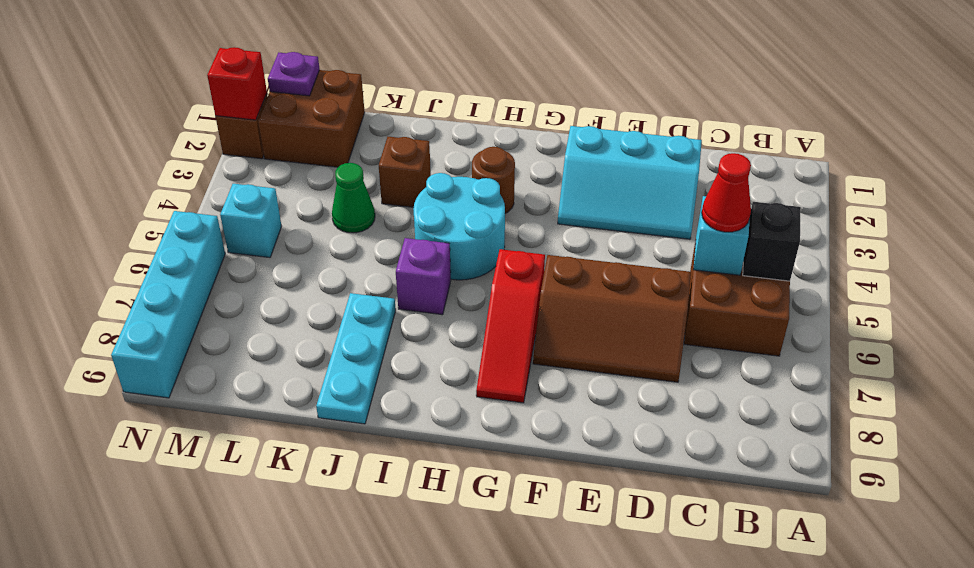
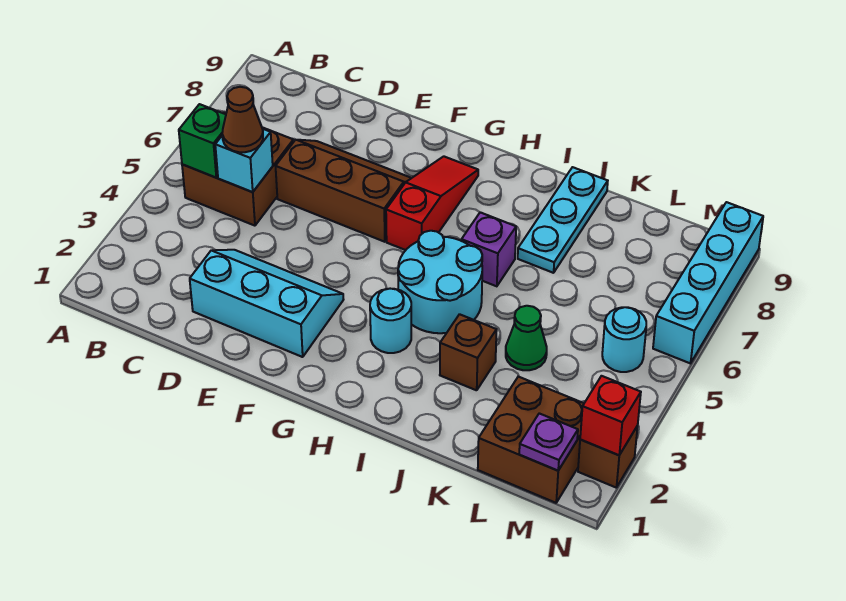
black brick B5 level 2 -> green brick B5 level 2
red cone C5 level 3 -> brown cone C5 level 3
brown round brick H3 level 1 -> cyan round brick H3 level 1
cyan brick M5 level 1 -> cyan round brick M5 level 1

